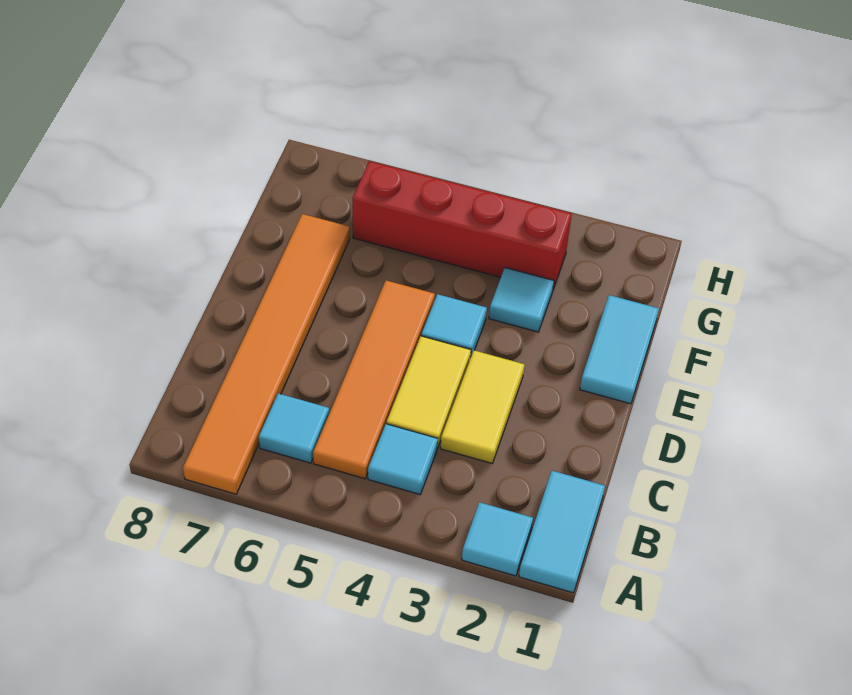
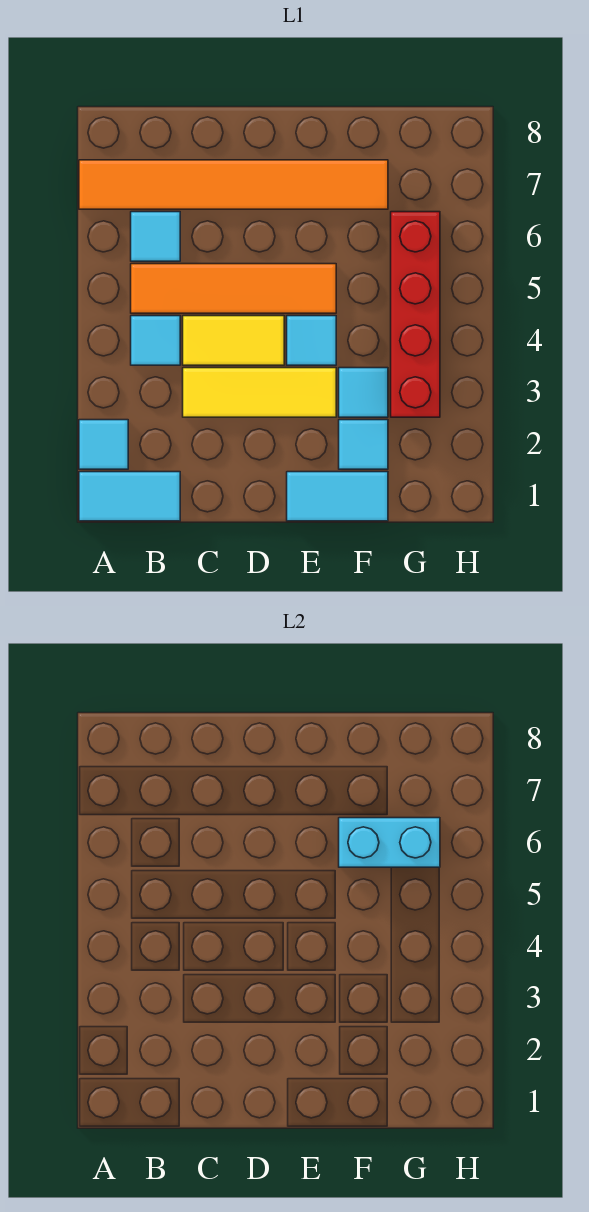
yellow tile C3:D3 level 1 -> yellow tile C3:E3 level 1
none -> cyan tile F2 level 1
none -> cyan brick F6:G6 level 2

